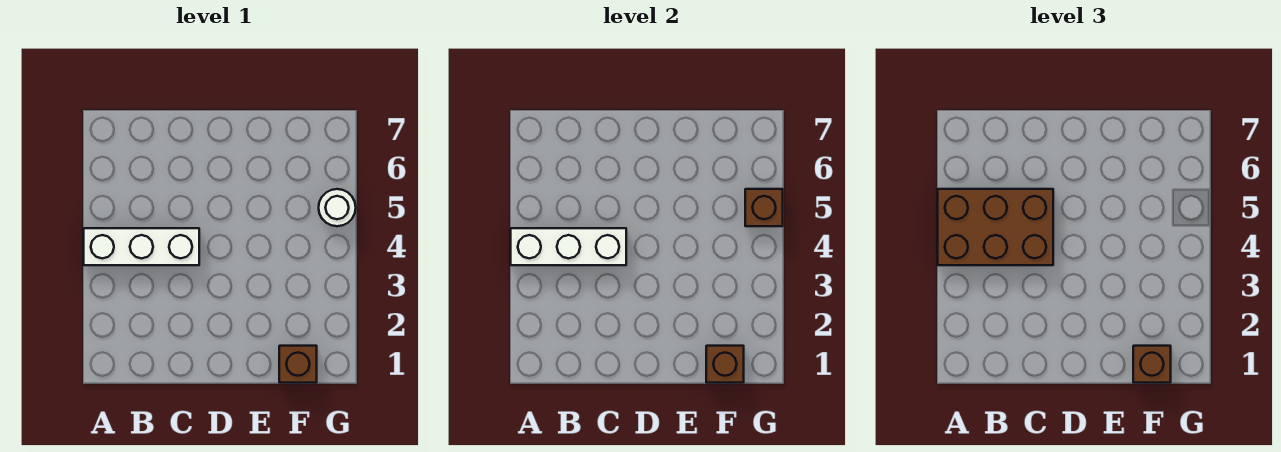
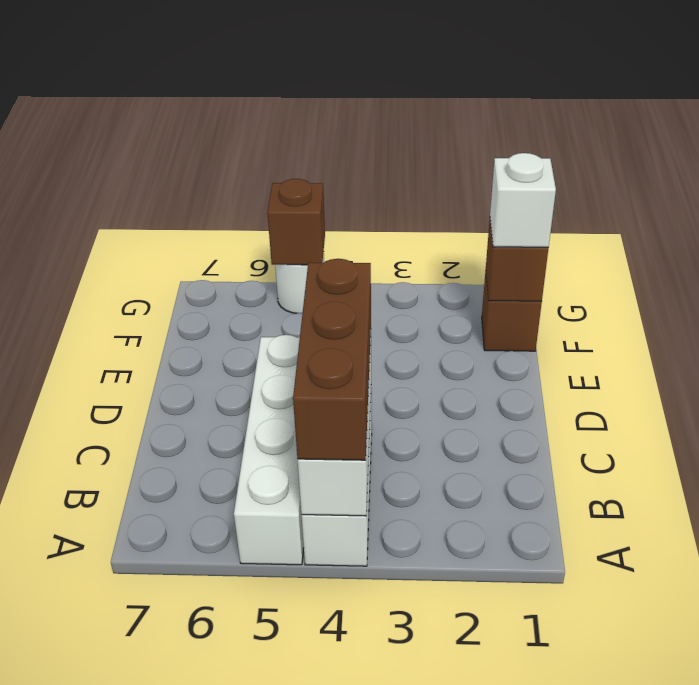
brown brick A4:C5 level 3 -> brown brick A4:C4 level 3
none -> white brick A5:D5 level 1
brown brick F1 level 3 -> white brick F1 level 3

